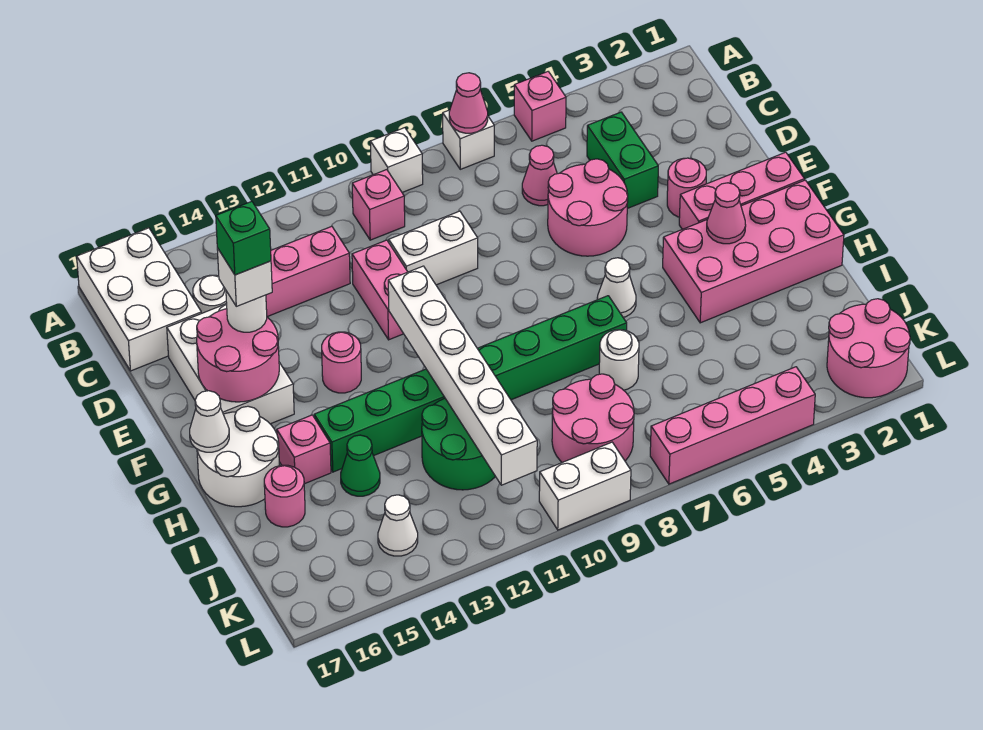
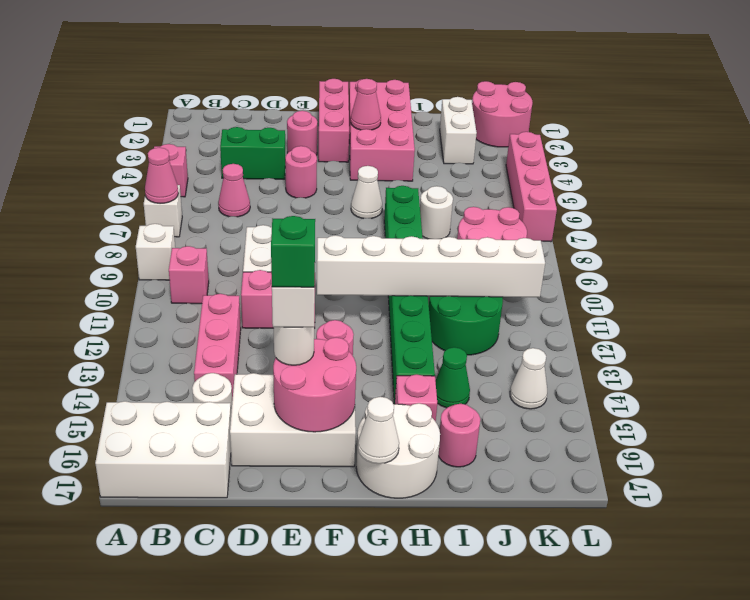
pink round brick D5:E6 level 1 -> pink round brick E5 level 1
white brick L9:L10 level 1 -> white brick J2:J3 level 1

